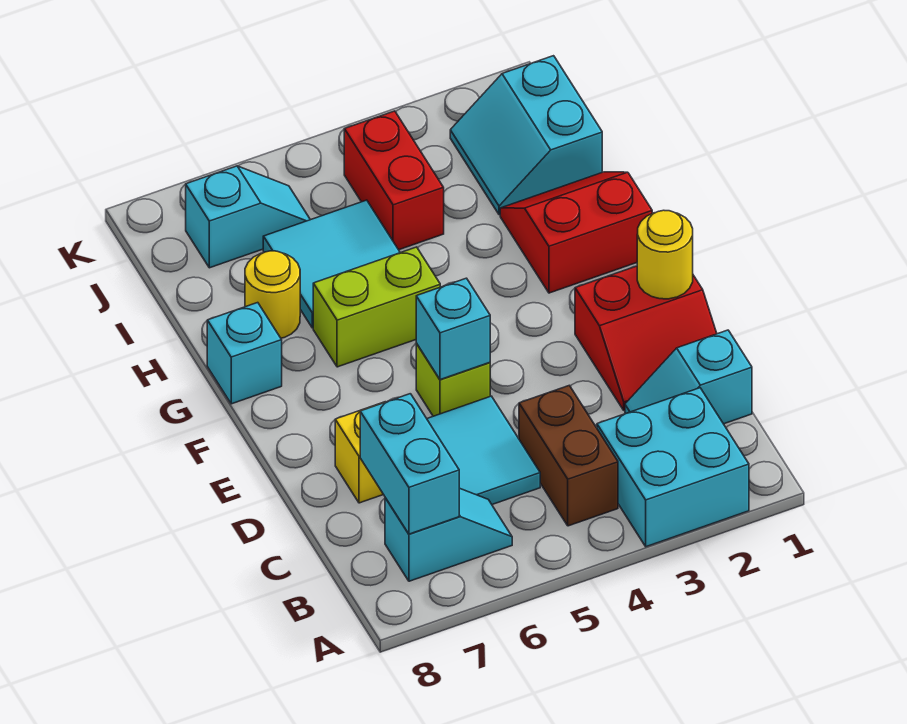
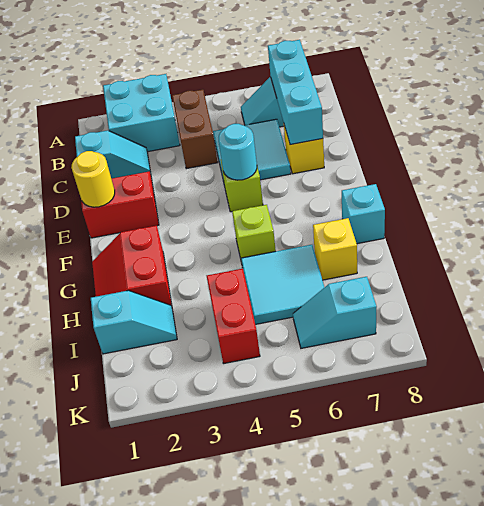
cyan brick B7:C7 level 2 -> cyan brick B7:D7 level 2
cyan brick E5 level 2 -> cyan round brick E5 level 2
red slope G1:H2 level 1 top G -> red slope G1:H2 level 1 top 2
lime brick G5:G6 level 1 -> lime brick G5 level 1
yellow round brick H7 level 1 -> yellow brick H7 level 1
cyan slope I1:J2 level 1 top 1 -> cyan slope I1:I2 level 1 top 1

